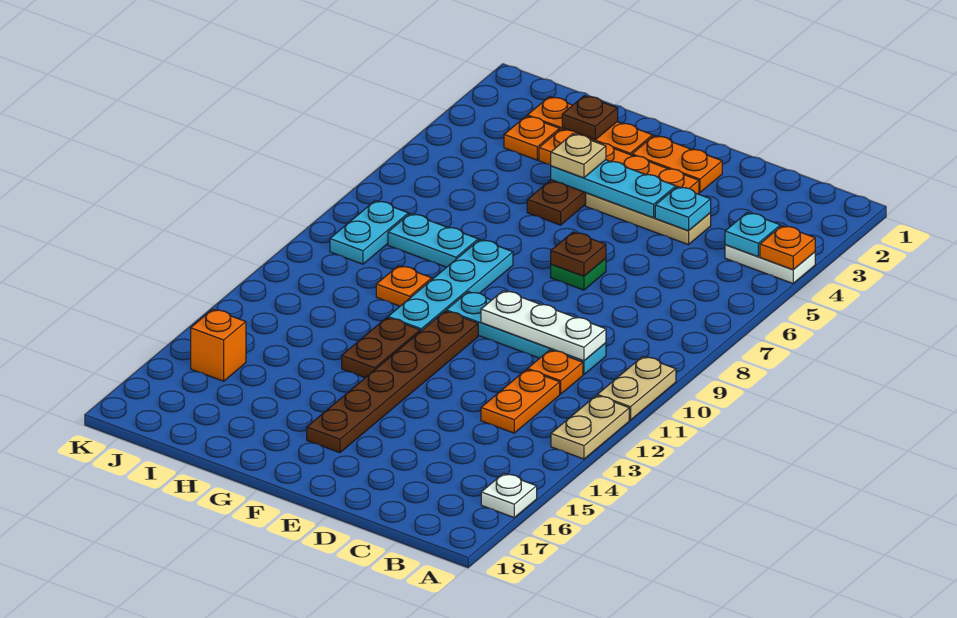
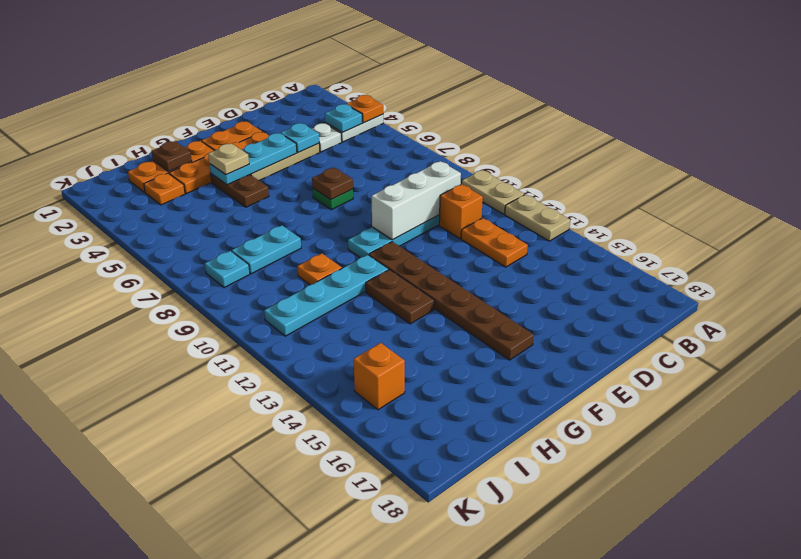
white plate A16 level 1 -> white plate C4 level 1
white plate C10:E10 level 2 -> white brick C10:E10 level 2
orange plate C11 level 1 -> orange brick C11 level 1
cyan plate G8:G11 level 1 -> cyan plate G11:J11 level 1
cyan plate J8:J9 level 1 -> cyan plate J8 level 1

